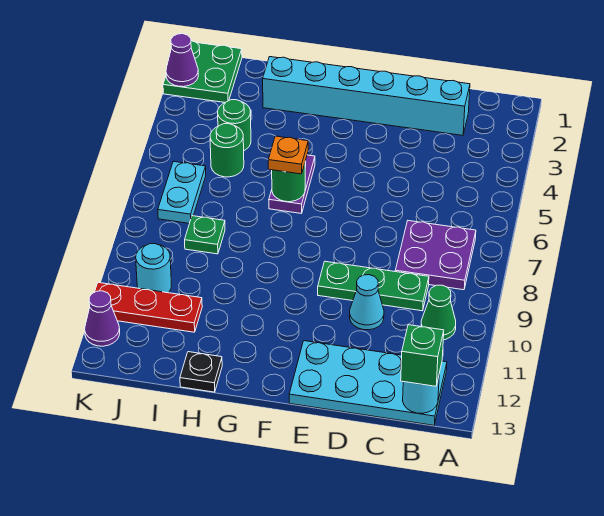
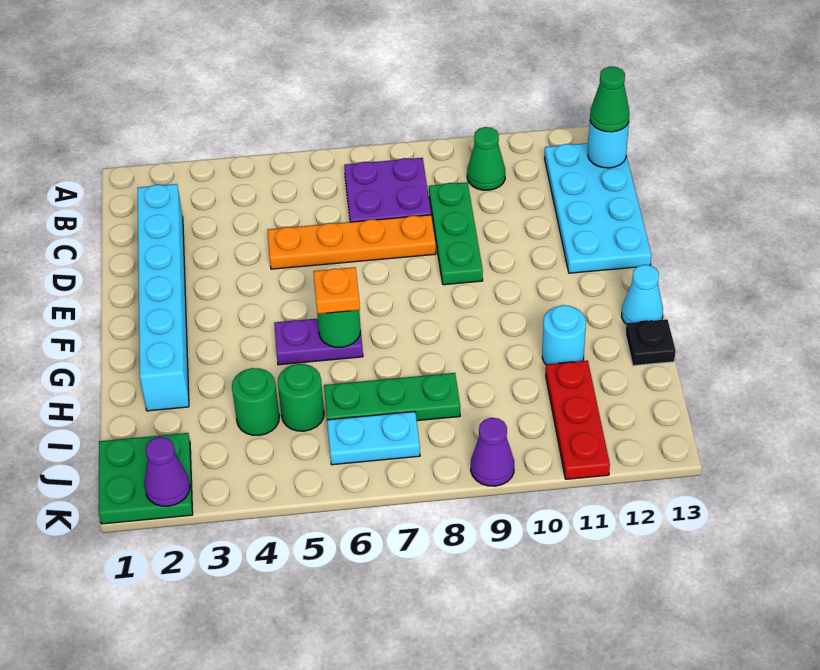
green brick B13 level 3 -> green cone B13 level 3
none -> orange plate D5:D8 level 1
cyan cone D10 level 1 -> cyan cone G13 level 1
green plate I8 level 1 -> green plate I6:I8 level 1
cyan round brick J10 level 1 -> cyan round brick H11 level 1
purple cone K12 level 1 -> purple cone K9 level 1

